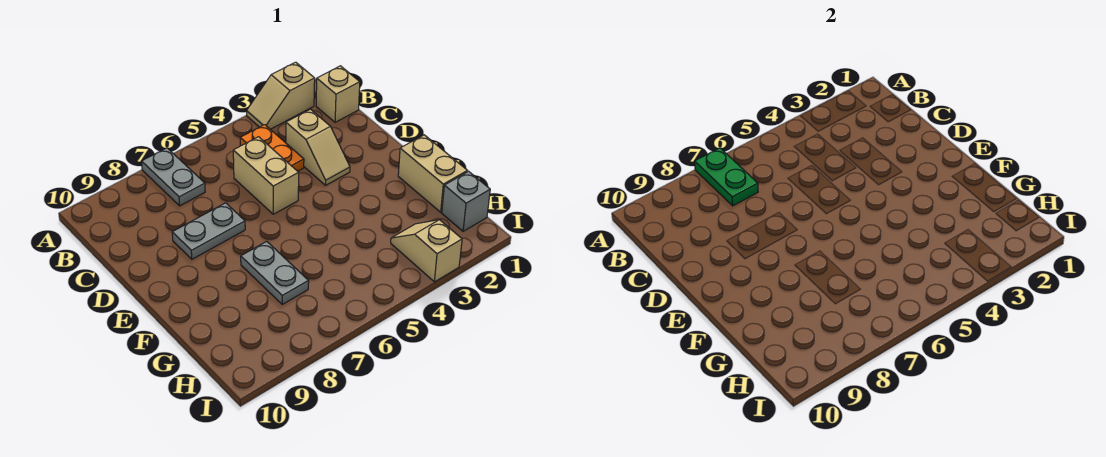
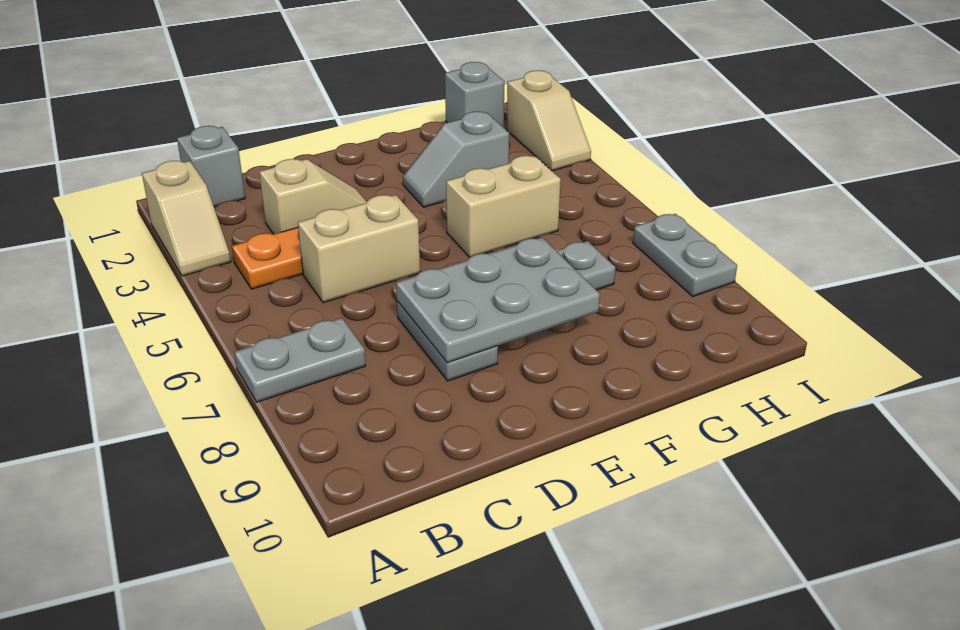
green plate A7:B7 level 2 -> none
tan brick B1 level 1 -> grey brick B1 level 1
none -> grey plate D7:F8 level 2
tan brick F1:G1 level 1 -> tan brick F5:G5 level 1
none -> grey slope F3:G3 level 1 top G
tan slope H3:I3 level 1 top I -> tan slope I2:I3 level 1 top 2
none -> grey plate I7:I8 level 1

